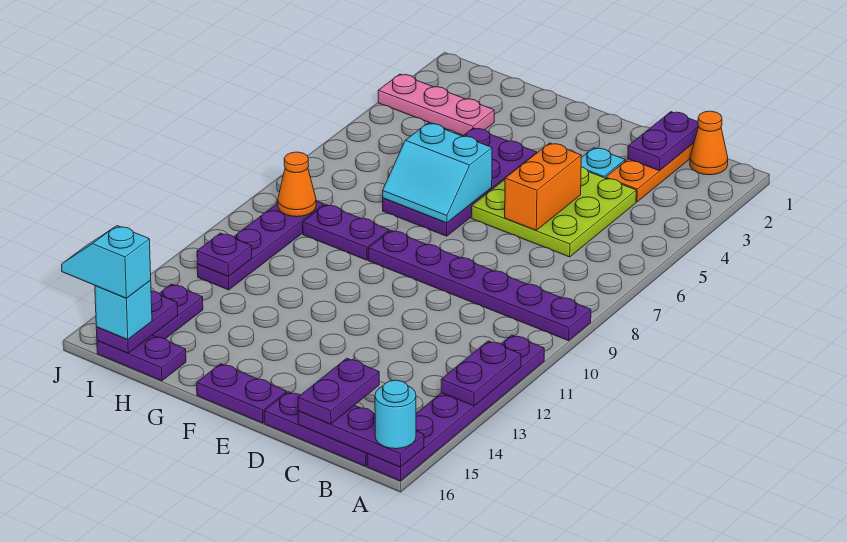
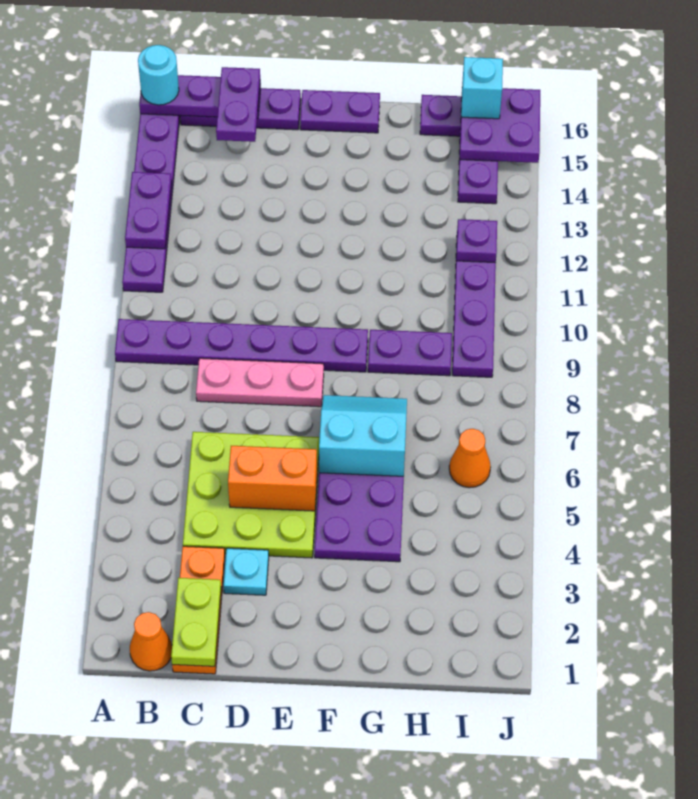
purple plate C1:C2 level 2 -> lime plate C1:C2 level 2
orange brick D5:D6 level 2 -> orange brick D5:E5 level 2
pink plate H3:J3 level 1 -> pink plate C8:E8 level 1
orange cone I9 level 2 -> orange cone I6 level 1
purple plate I15:I16 level 2 -> purple plate I15:J16 level 2
cyan slope I16:J16 level 4 top I -> none

